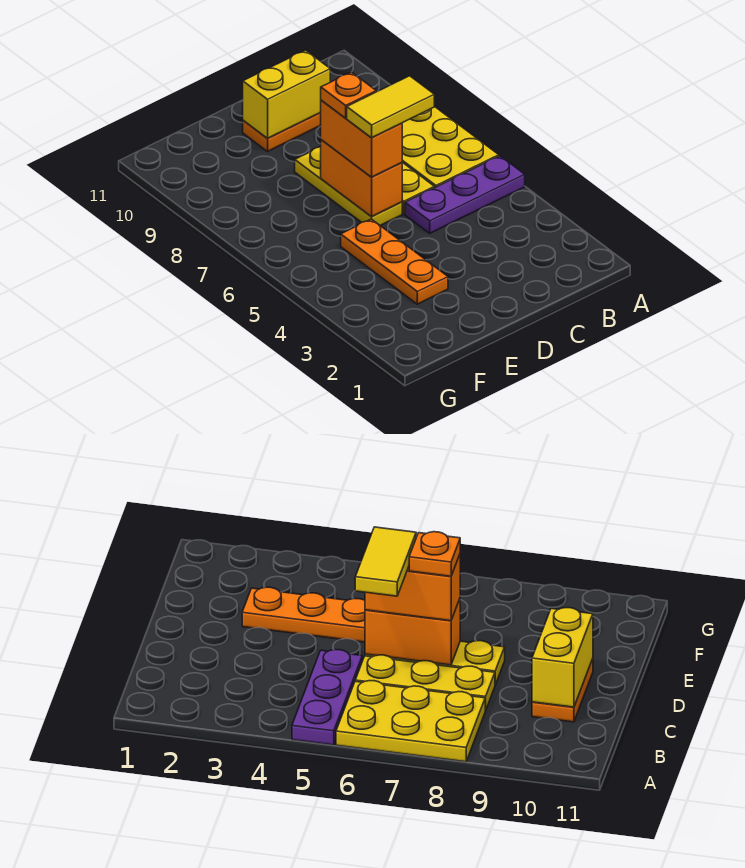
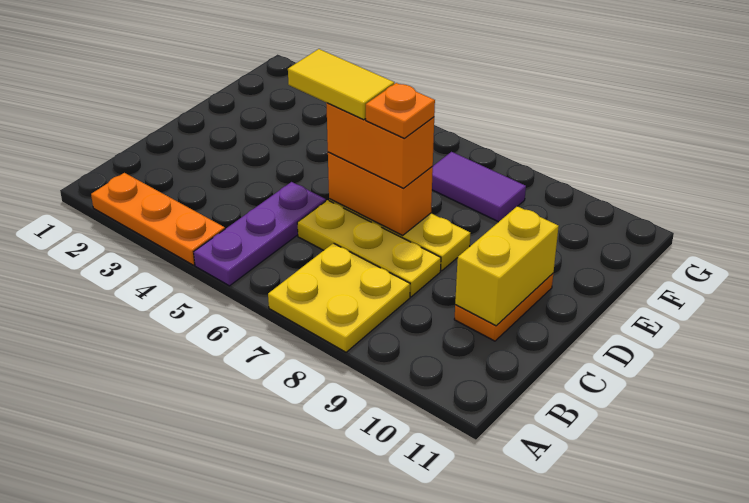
yellow plate A6:B8 level 1 -> yellow plate A7:B8 level 1
yellow tile C6:D6 level 4 -> yellow tile D5:D6 level 4
orange plate E3:E5 level 1 -> orange plate A2:A4 level 1
none -> purple tile F7:F8 level 1

